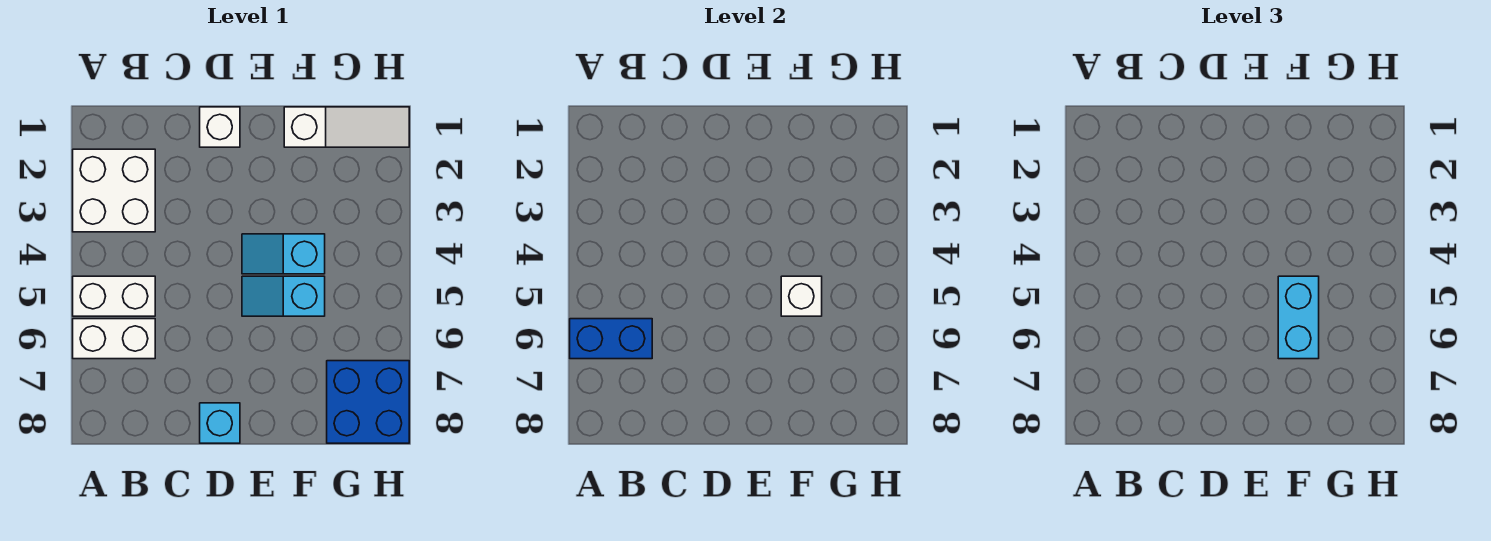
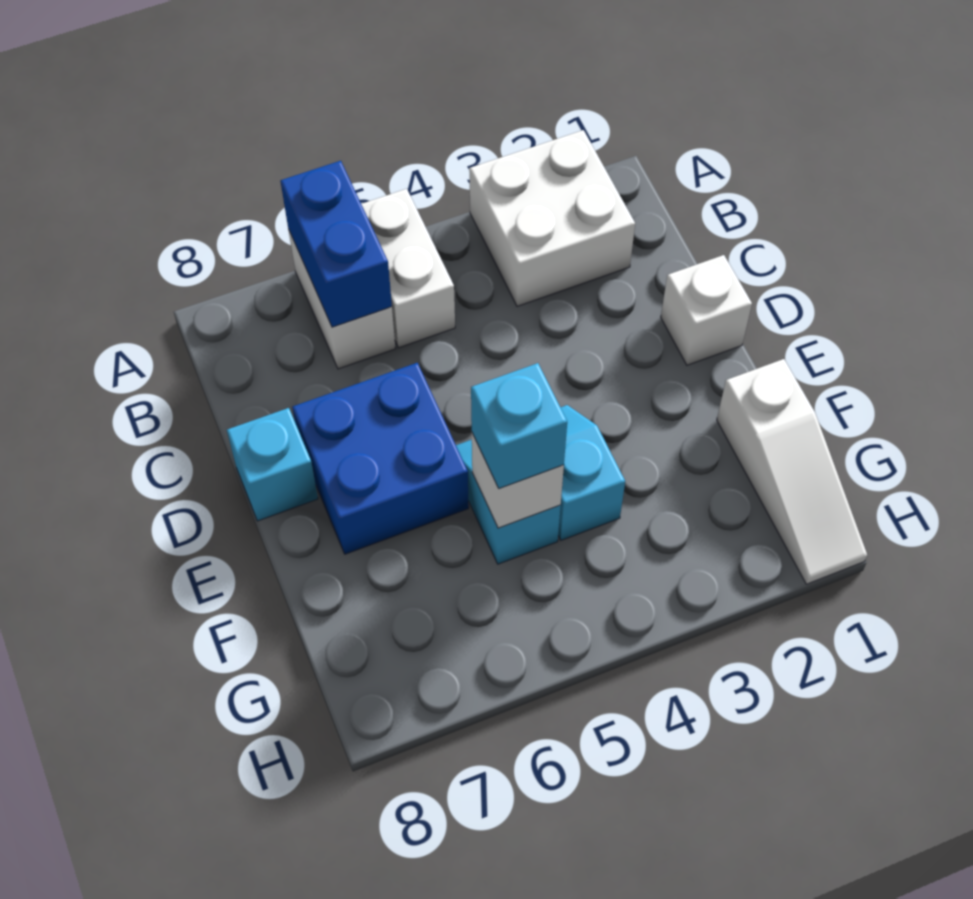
cyan brick F5:F6 level 3 -> cyan brick F5 level 3
blue brick G7:H8 level 1 -> blue brick D6:E7 level 1

